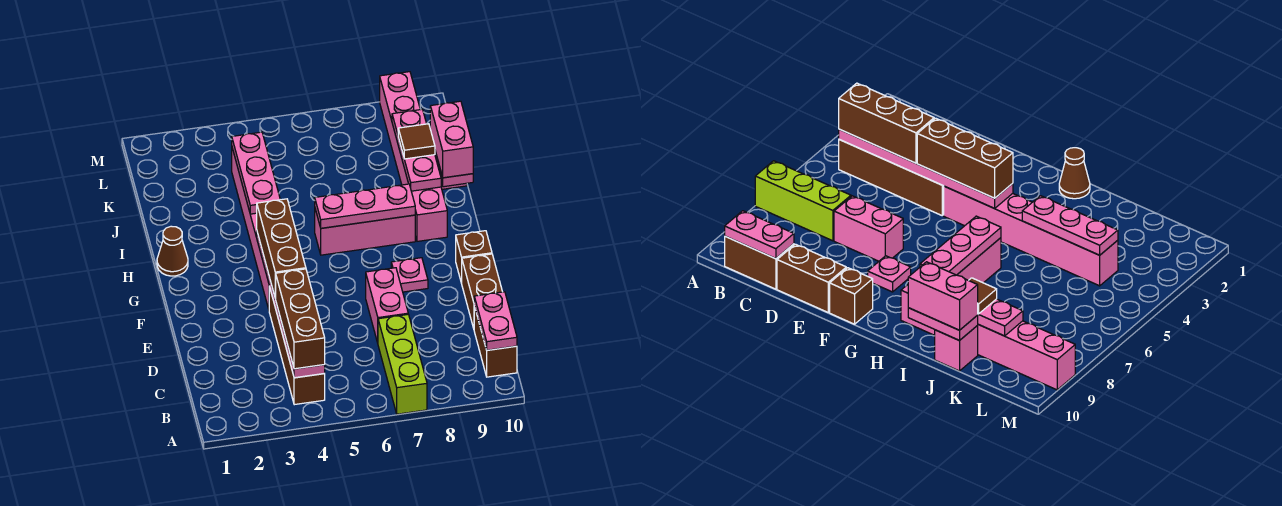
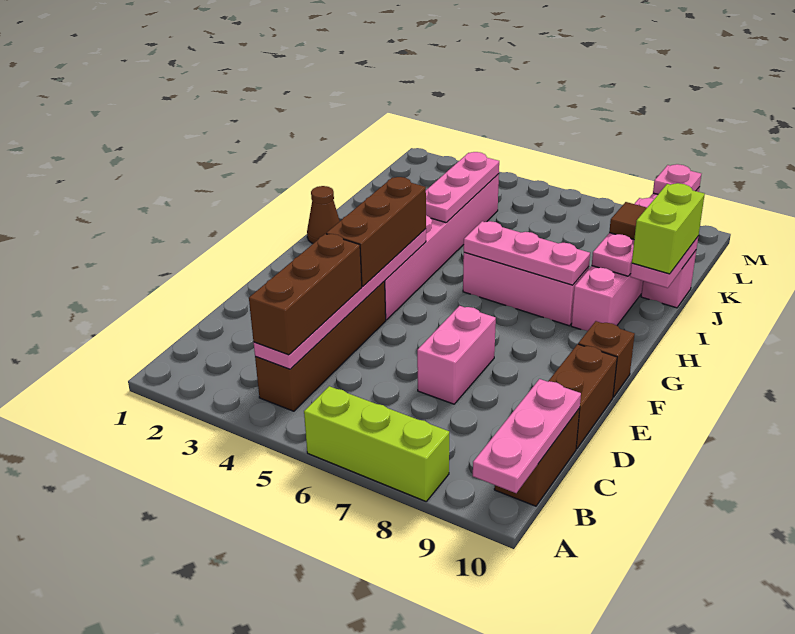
lime brick A7:C7 level 1 -> lime brick A6:A8 level 1
pink plate B10:C10 level 2 -> pink plate A10:C10 level 2
pink plate F8 level 1 -> pink plate M9 level 2
pink brick I10:J10 level 3 -> lime brick I10:J10 level 3

